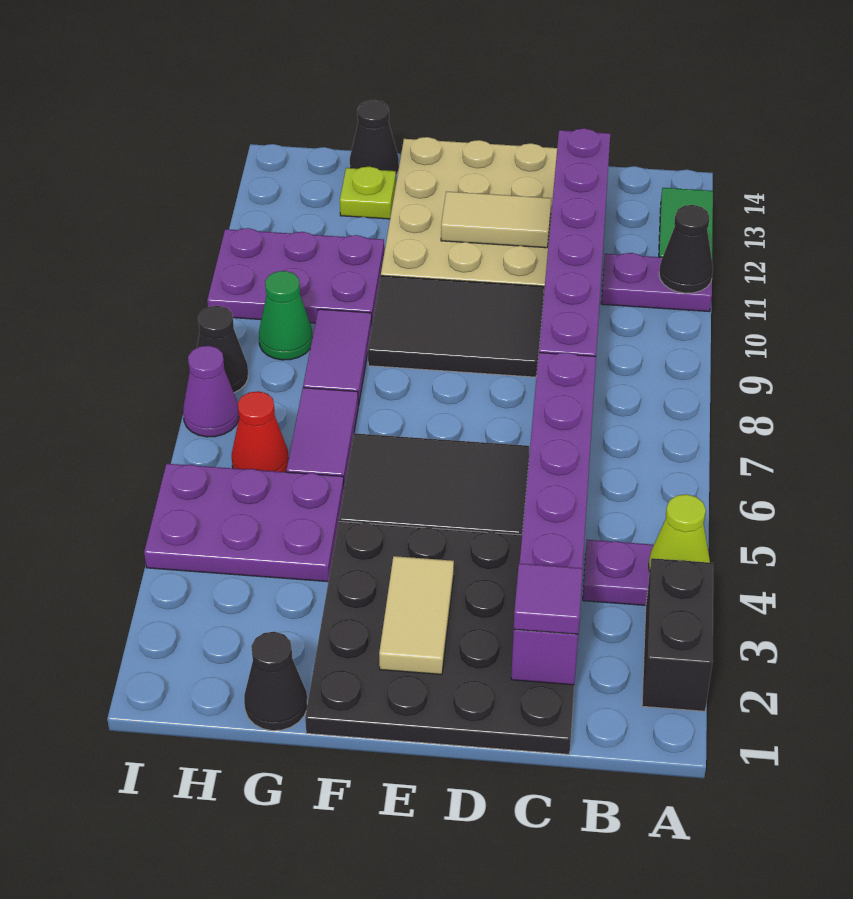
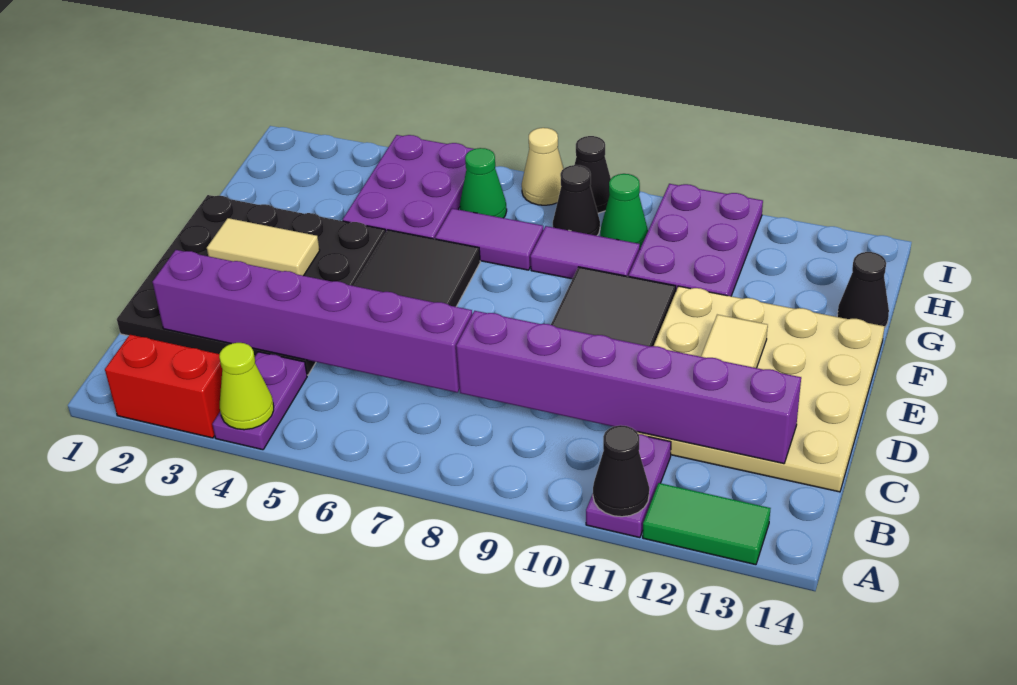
black brick A2:A3 level 1 -> red brick A2:A3 level 1
purple tile C2 level 3 -> none
black cone G1 level 1 -> black cone H8 level 1
lime plate G13 level 1 -> none
red cone H6 level 1 -> green cone H6 level 1
purple cone I7 level 1 -> tan cone I7 level 1

